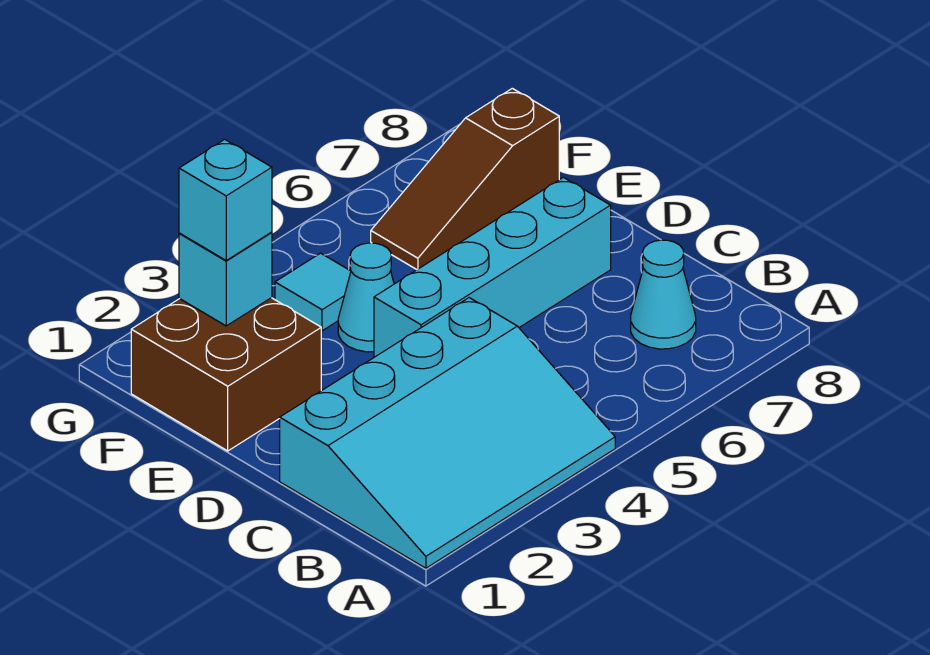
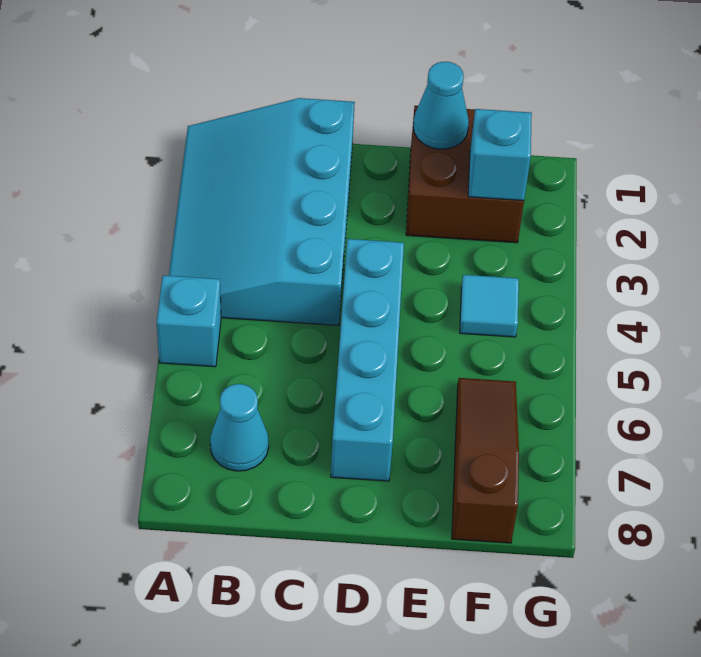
cyan cone E4 level 1 -> cyan cone E1 level 2
cyan brick F2 level 3 -> cyan brick A5 level 1

